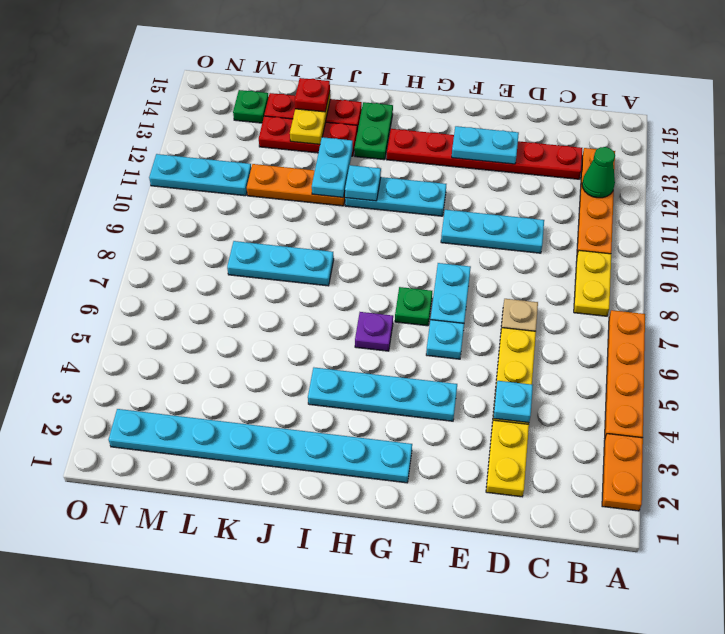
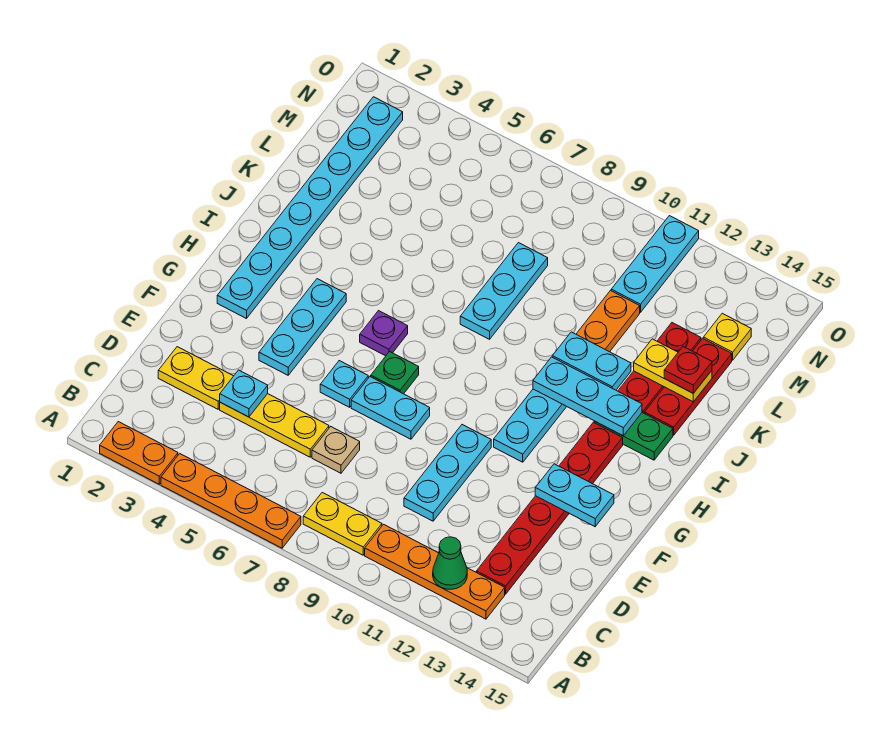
cyan plate E13:F13 level 2 -> cyan plate F13:F14 level 2
cyan plate F4:I4 level 1 -> cyan plate F4:H4 level 1
cyan plate I11 level 2 -> cyan plate I11:I13 level 2
green plate M14 level 1 -> yellow plate M14 level 1

